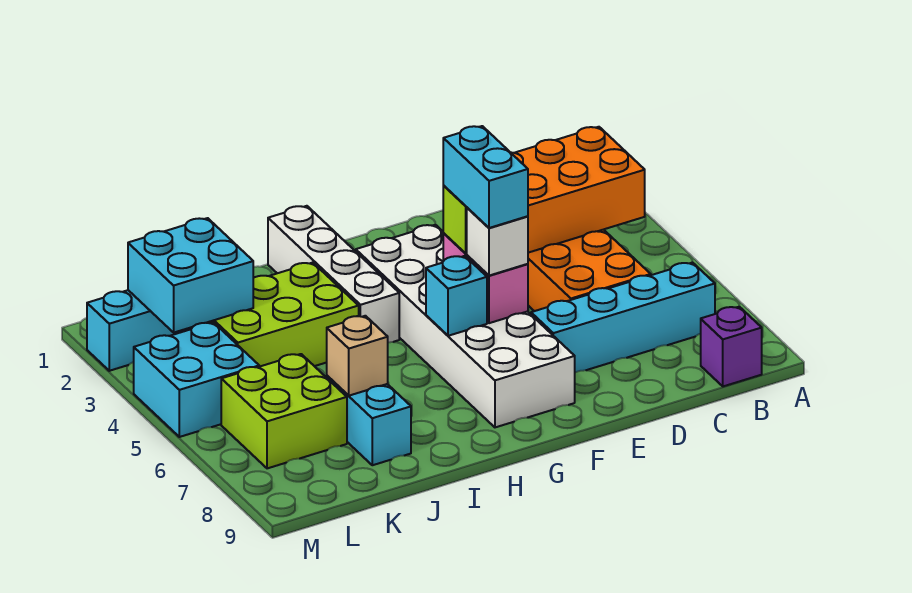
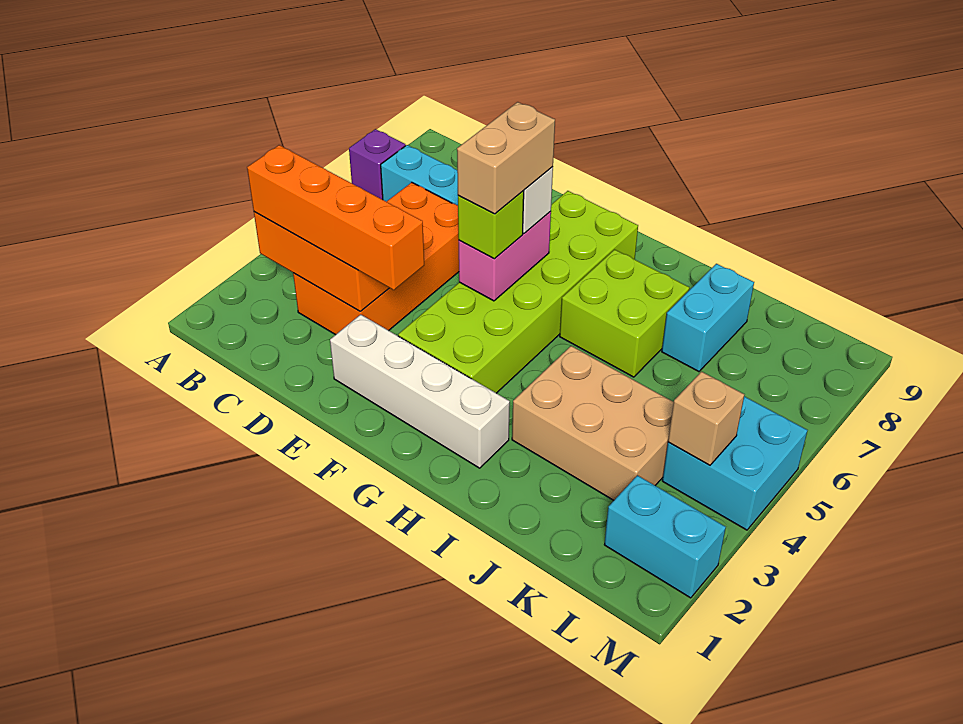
none -> orange brick B3:E3 level 3
purple brick B9 level 1 -> purple brick A7 level 1
white brick F3:G8 level 1 -> lime brick F3:G8 level 1
cyan brick F5:F6 level 4 -> tan brick F5:F6 level 4
cyan brick G6 level 2 -> none
white brick H1:H4 level 1 -> white brick E2:H2 level 1
lime brick I3:K4 level 1 -> tan brick I3:K4 level 1
tan brick J7 level 2 -> tan brick L4 level 2
cyan brick K2:L3 level 2 -> none
lime brick K6:L7 level 1 -> lime brick H6:I7 level 1

